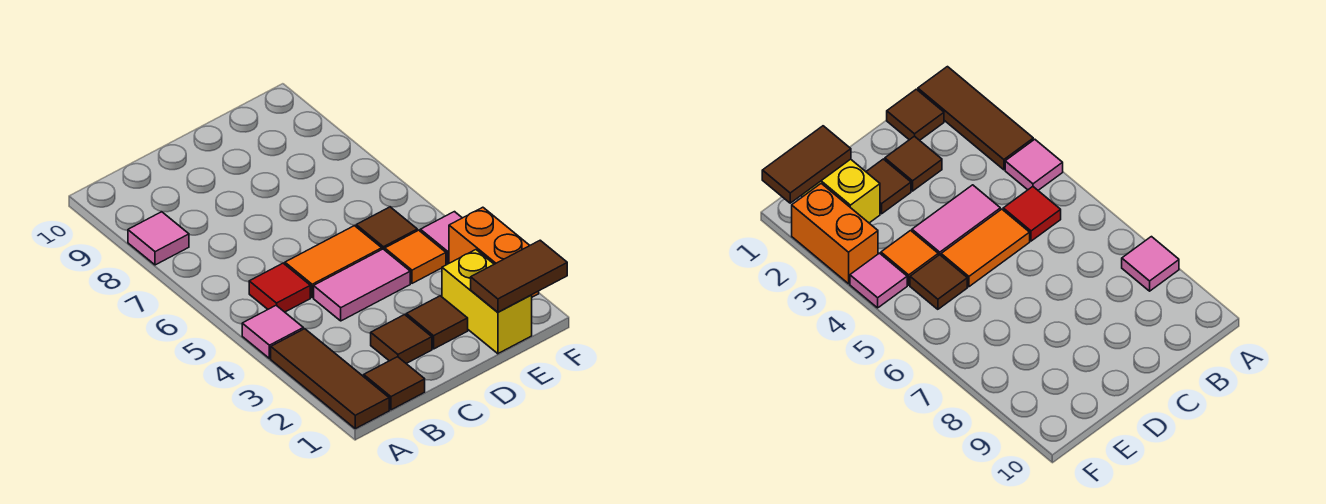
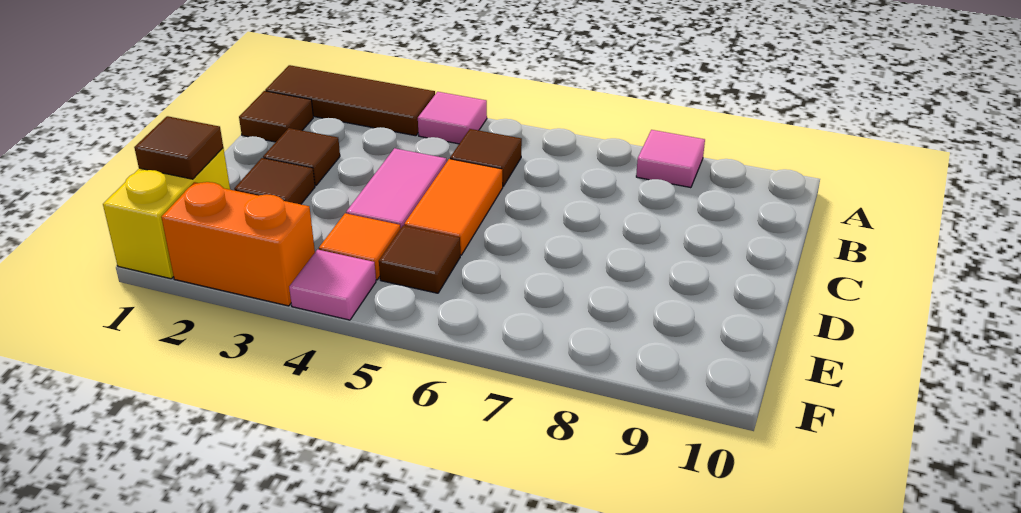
red tile B5 level 1 -> brown tile B5 level 1
yellow brick E1:E2 level 1 -> yellow brick E1:F1 level 1
brown tile E1:F1 level 2 -> brown tile E1 level 2

